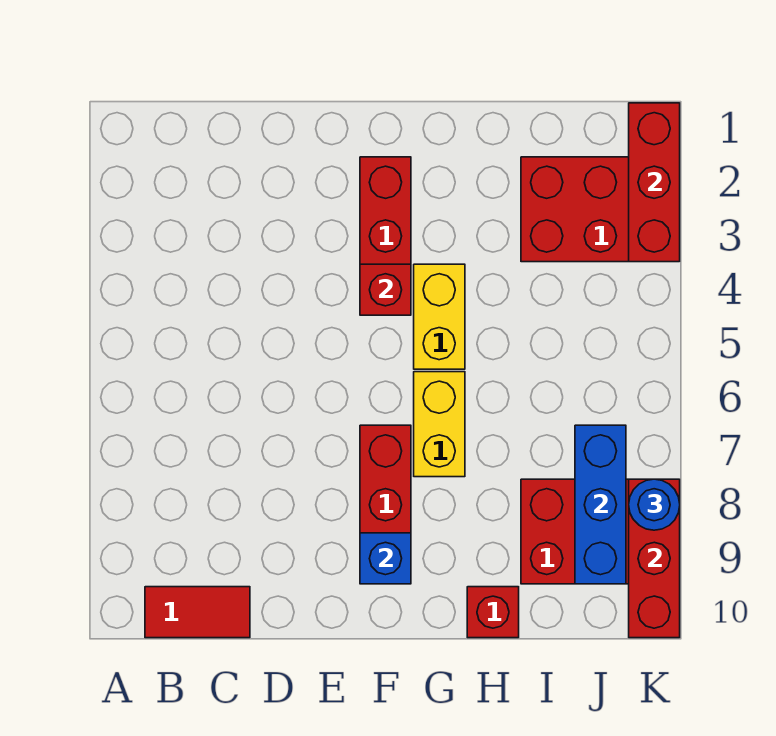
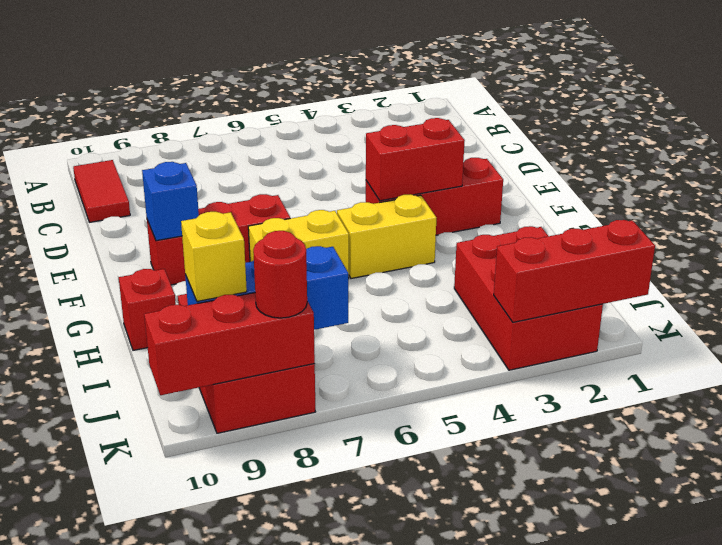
red brick F4 level 2 -> red brick F3:F4 level 2
none -> yellow brick J9 level 3
blue round brick K8 level 3 -> red round brick K8 level 3

